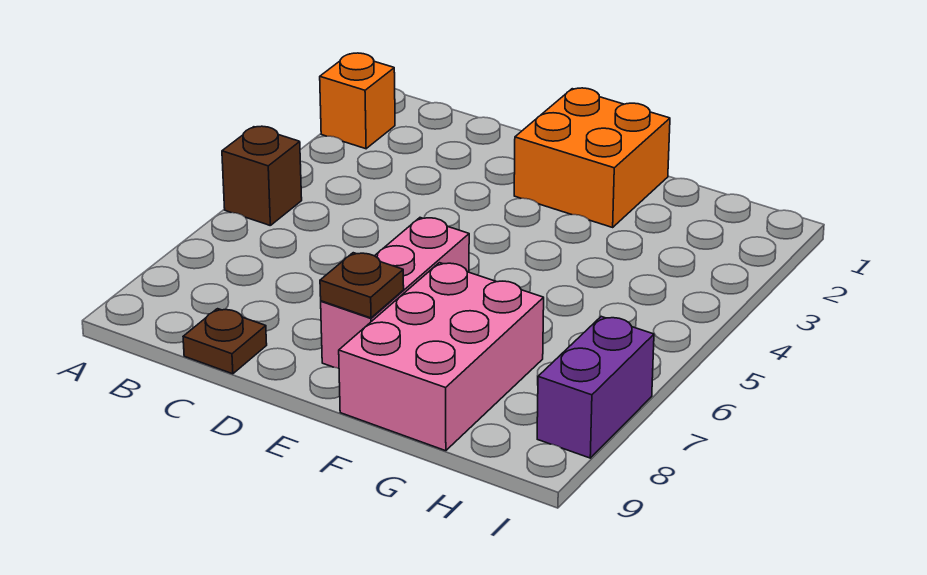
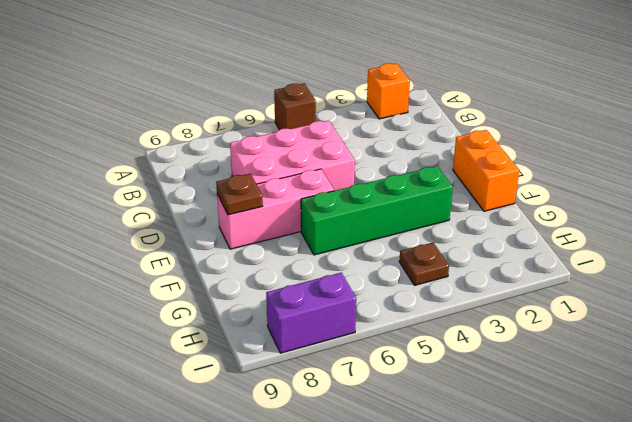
brown plate C9 level 1 -> brown plate H4 level 1
orange brick E1:F2 level 1 -> orange brick E1:F1 level 1
none -> green brick F3:F6 level 1
pink brick F7:G9 level 1 -> pink brick C5:D7 level 1

